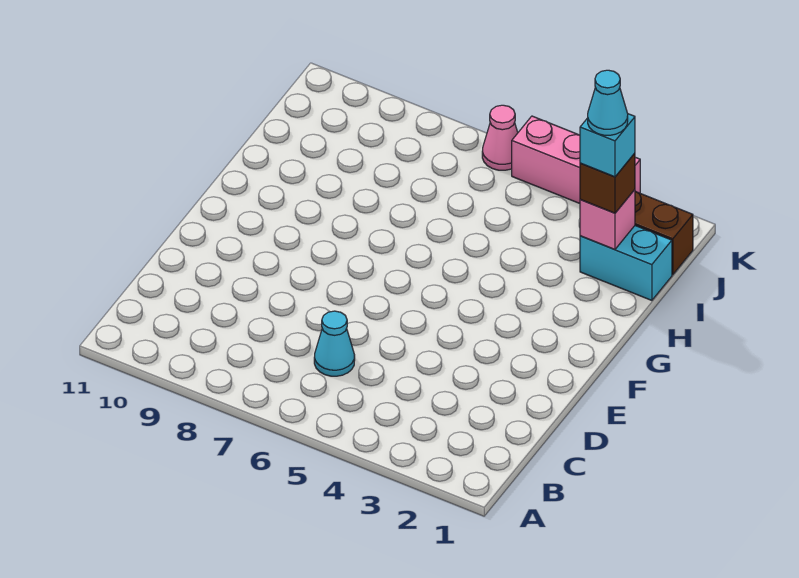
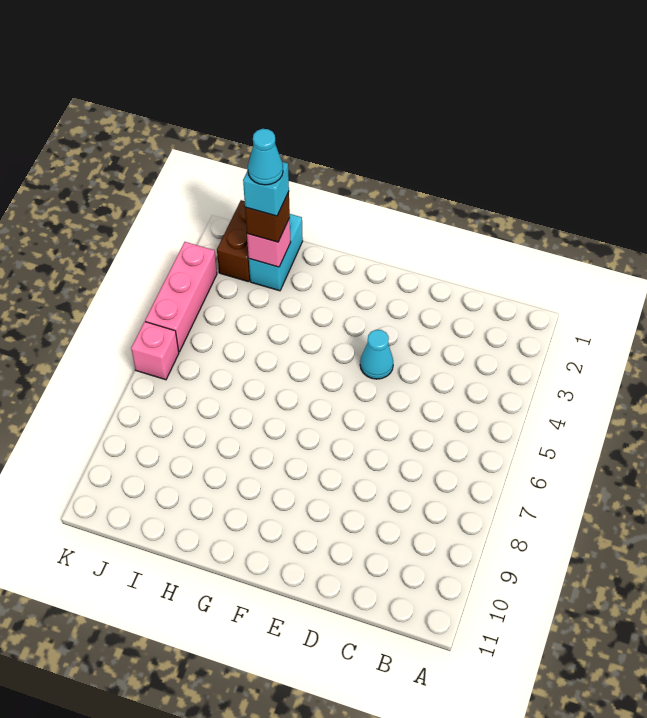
cyan cone C6 level 1 -> cyan cone E4 level 1
pink cone K6 level 1 -> pink brick K6 level 1

